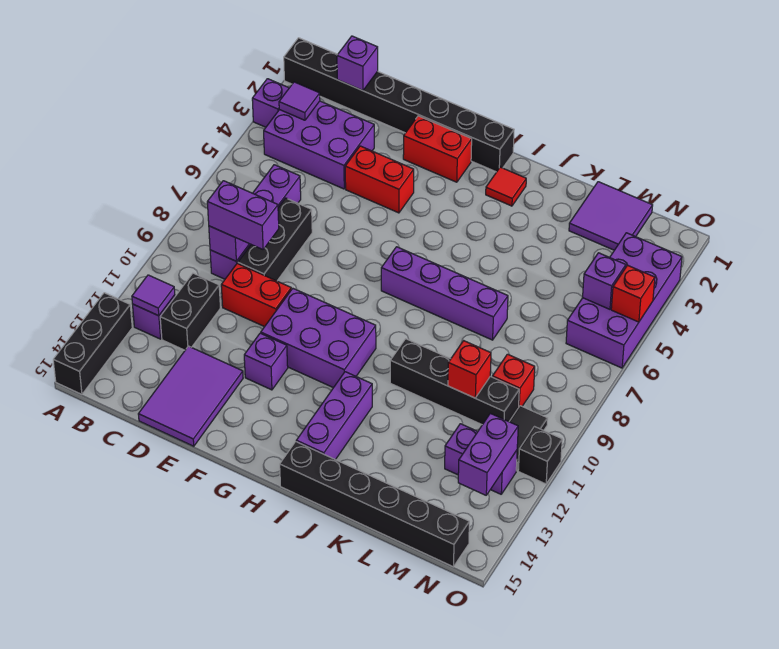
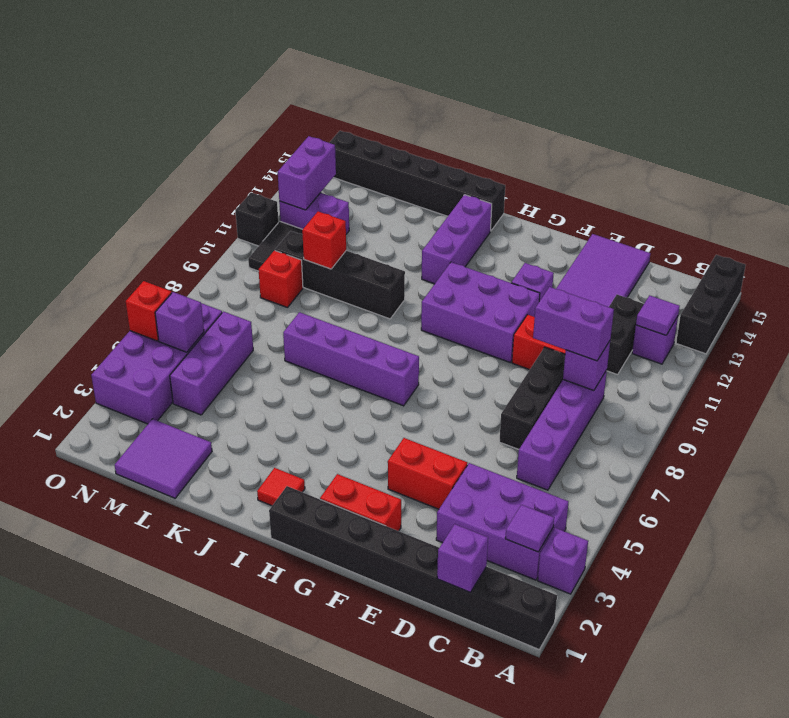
none -> purple brick M4:M6 level 1

